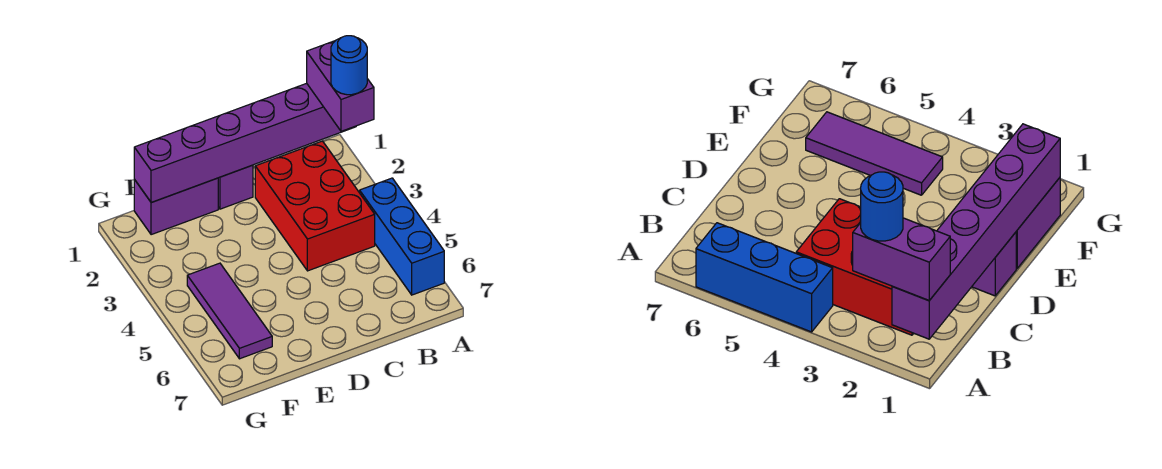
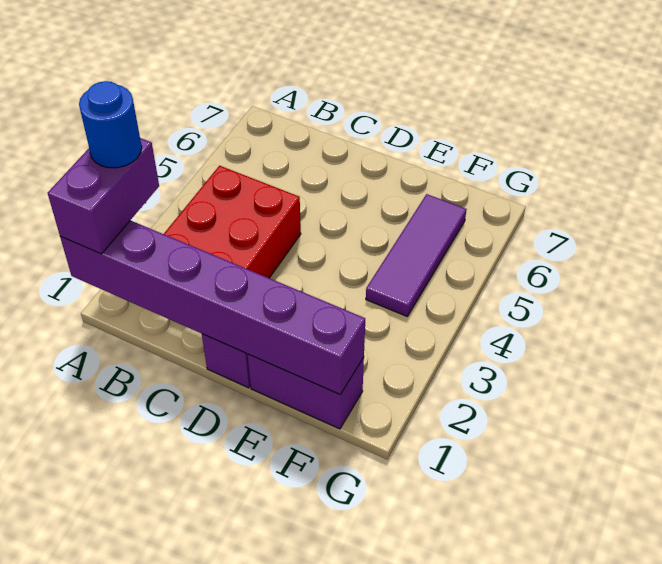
blue brick A4:A6 level 1 -> none

